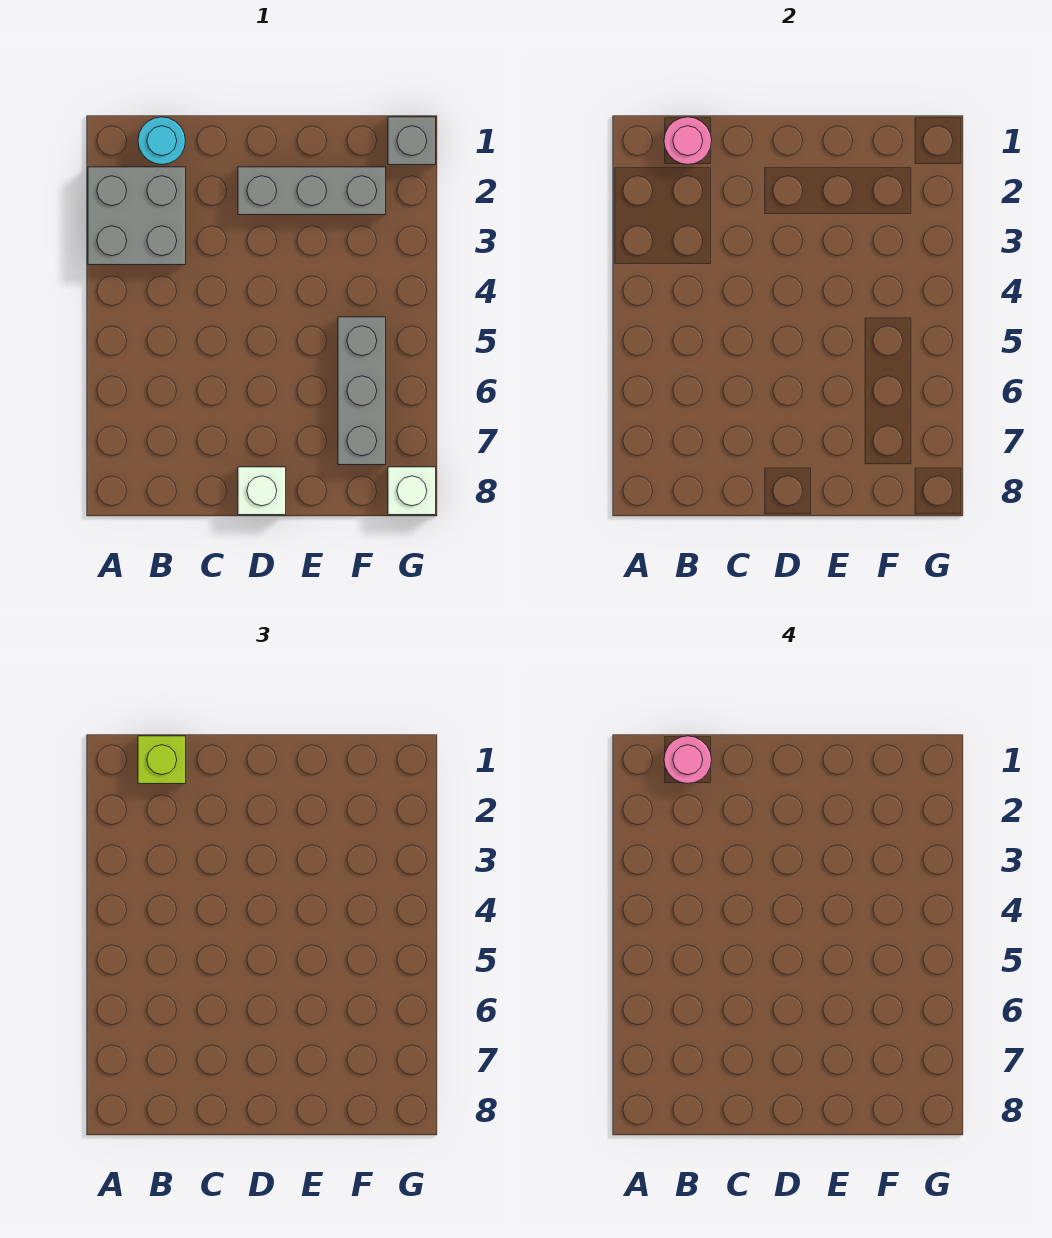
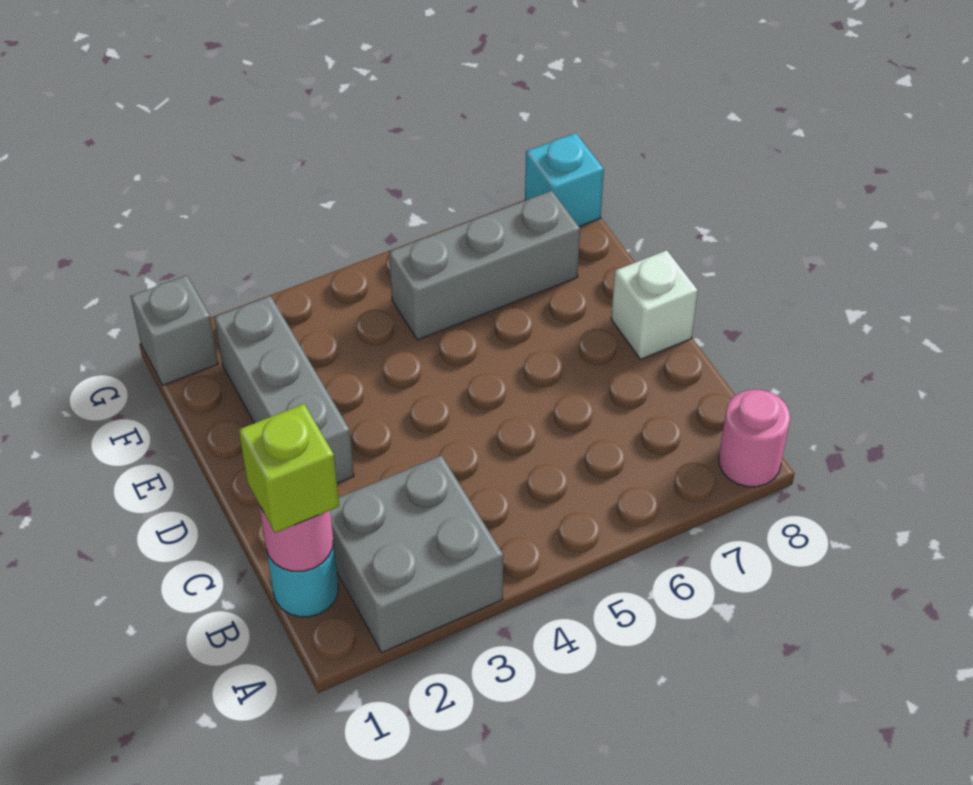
pink round brick B1 level 4 -> pink round brick A8 level 1
white brick G8 level 1 -> cyan brick G8 level 1

